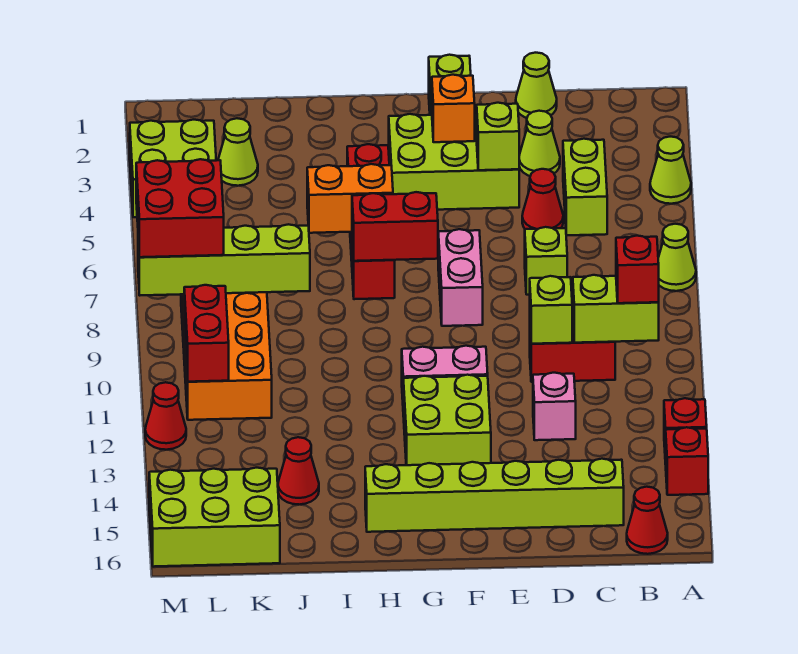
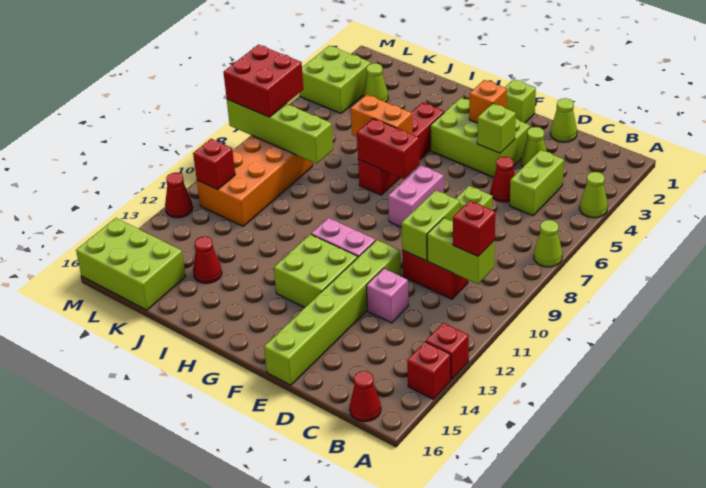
lime brick C15:H15 level 1 -> lime brick E11:E16 level 1
lime brick D10 level 2 -> lime brick D9:D10 level 2
red brick L10:L11 level 2 -> red brick L11 level 2

